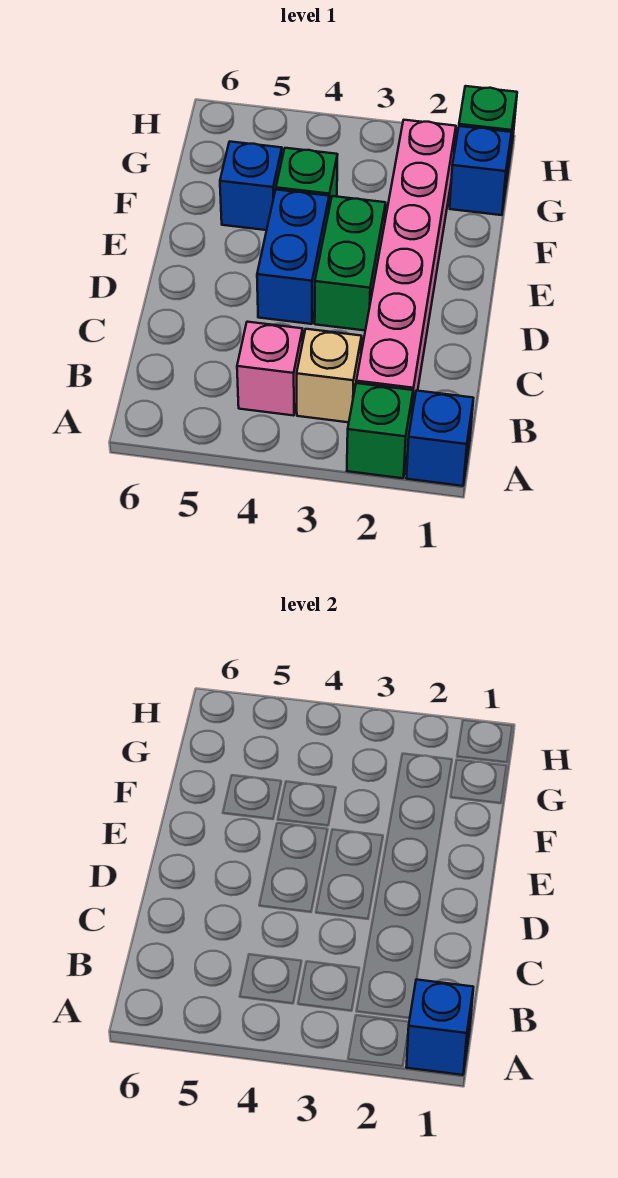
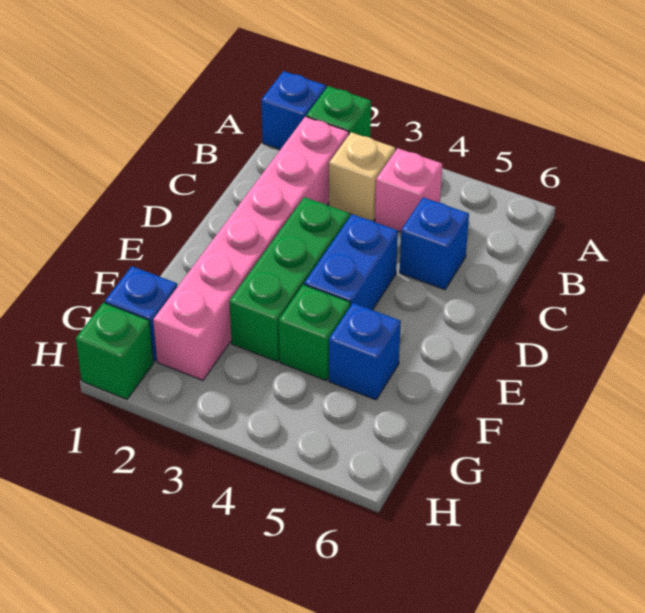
blue brick A1 level 2 -> blue brick C5 level 1
green brick D3:E3 level 1 -> green brick D3:F3 level 1

